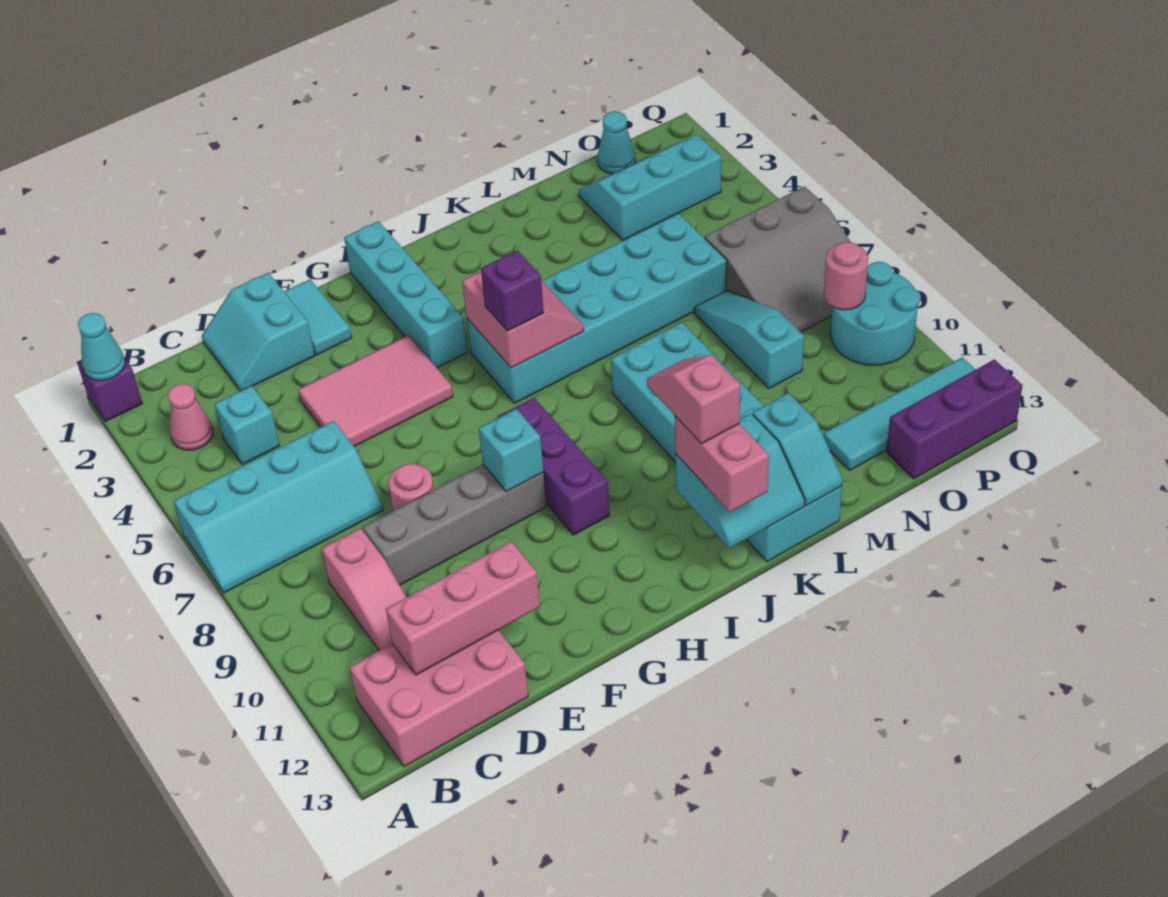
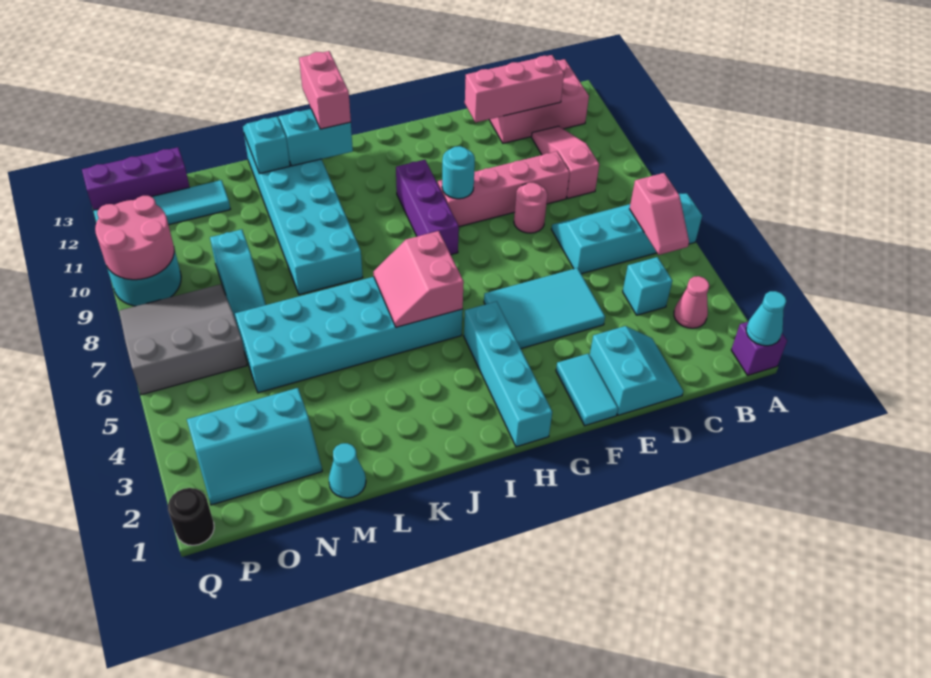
grey brick D9:G9 level 1 -> pink brick D9:G9 level 1
pink tile E4:G5 level 1 -> cyan tile E4:G5 level 1
cyan brick G9 level 2 -> cyan round brick G9 level 2
purple brick I6 level 3 -> none
pink slope J11:J12 level 4 top 12 -> pink slope B5:B6 level 2 top 6
cyan cone O1 level 1 -> cyan cone M1 level 1
pink round brick P9 level 2 -> pink round brick P9:Q10 level 2
none -> black round brick Q1 level 1

